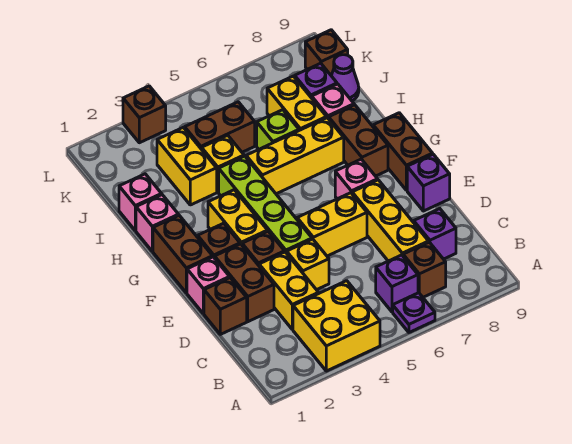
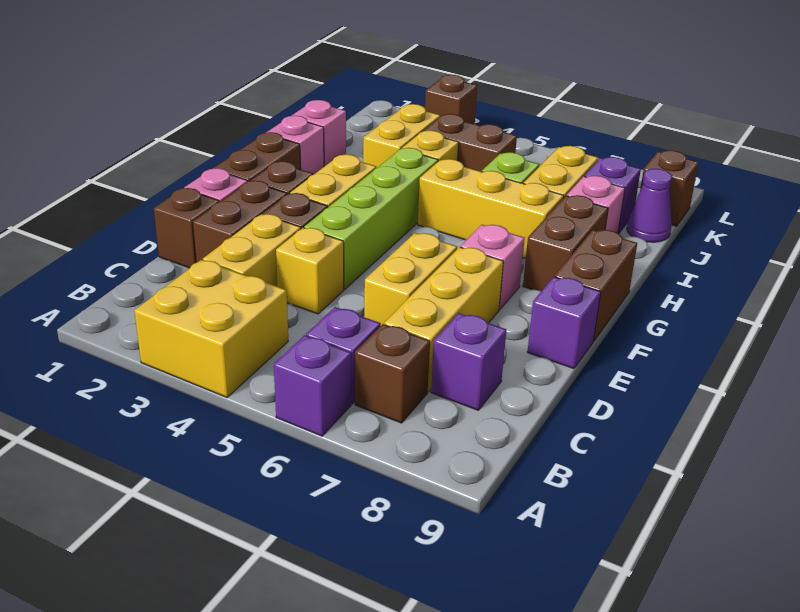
purple plate A6 level 1 -> purple brick A6 level 1
yellow brick E5:E6 level 1 -> yellow brick D6:E6 level 1

